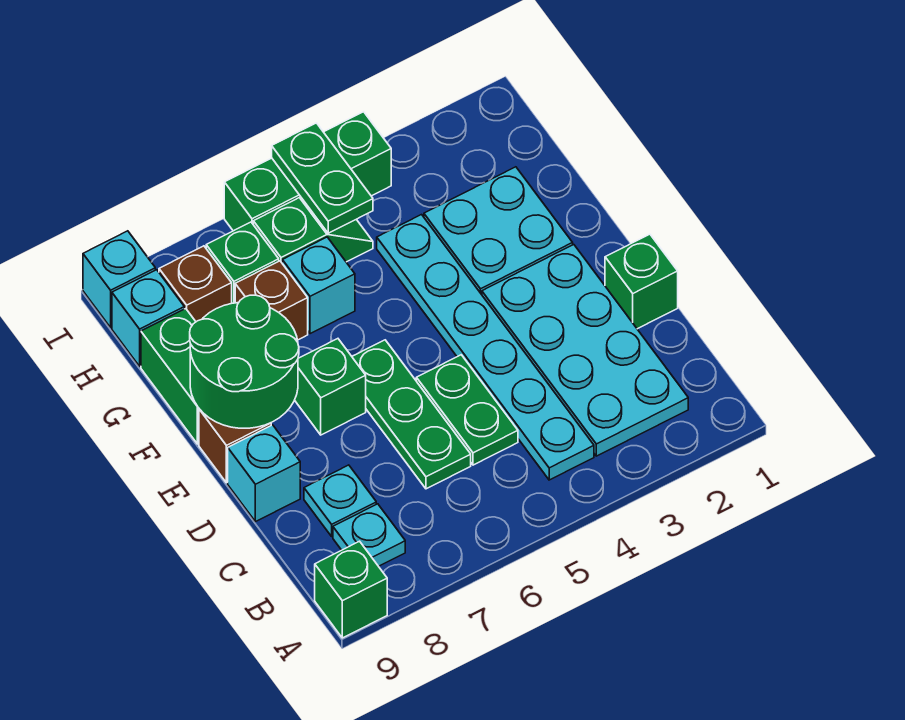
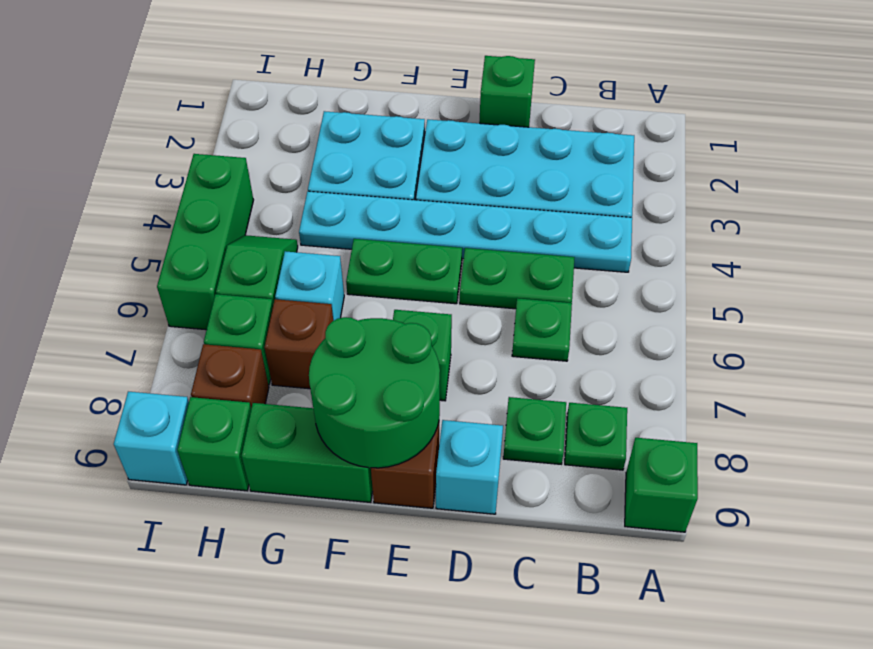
cyan plate B8 level 1 -> green plate B8 level 1
green plate C6:E6 level 1 -> green plate C6 level 1
cyan plate C8 level 1 -> green plate C8 level 1
green plate H5:I5 level 2 -> green plate E5:F5 level 1
cyan brick H9 level 1 -> green brick H9 level 1

